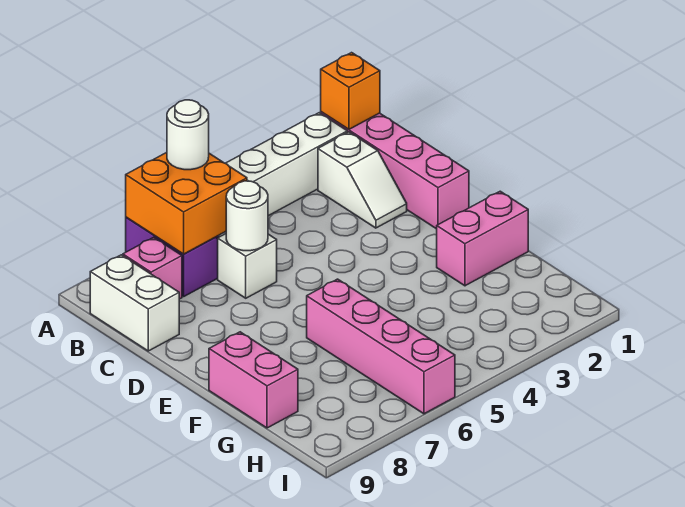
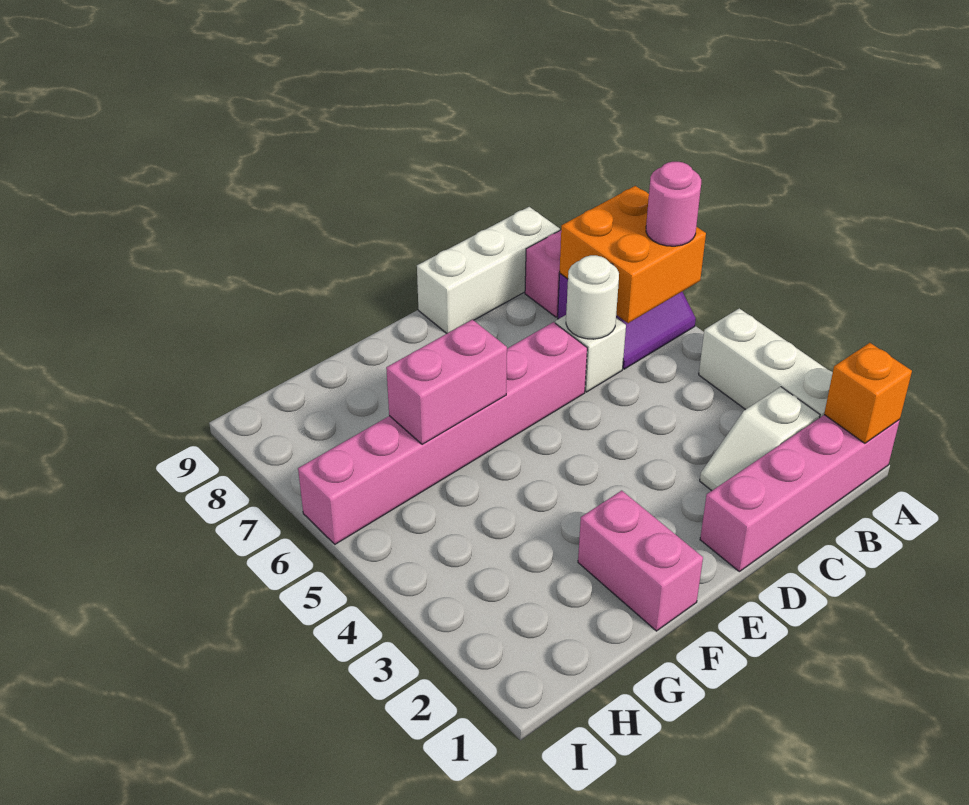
white round brick A6 level 3 -> pink round brick A6 level 3
white brick B9:C9 level 1 -> white brick B9:D9 level 1
pink brick F6:I6 level 1 -> pink brick D6:I6 level 1
pink brick F9:G9 level 1 -> pink brick F6:G6 level 2

